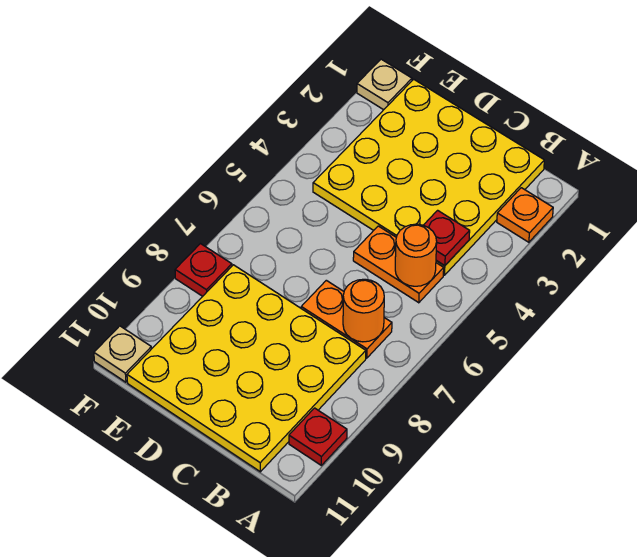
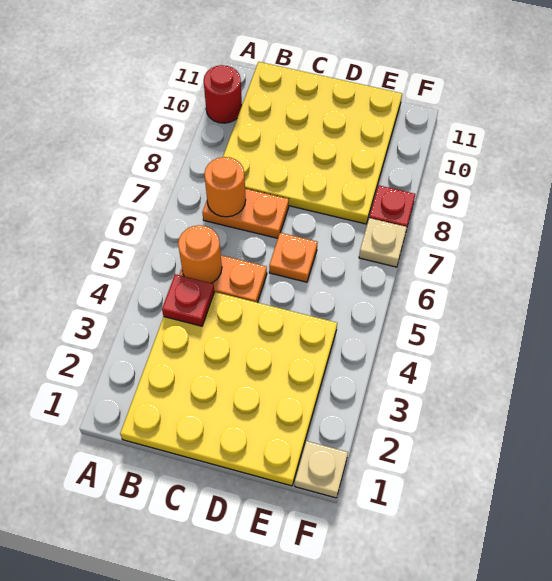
orange plate A2 level 1 -> orange plate D6 level 1
red plate A10 level 1 -> red round brick A10 level 1
tan plate F11 level 1 -> tan plate F7 level 1

